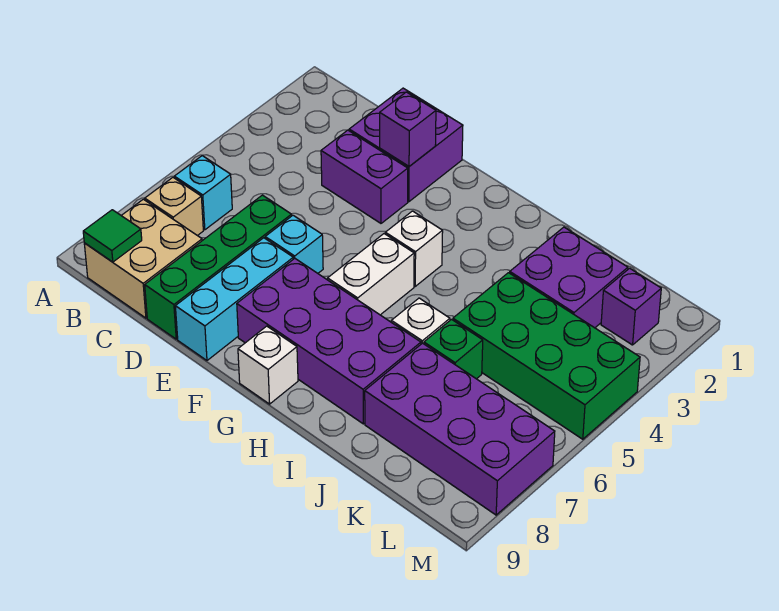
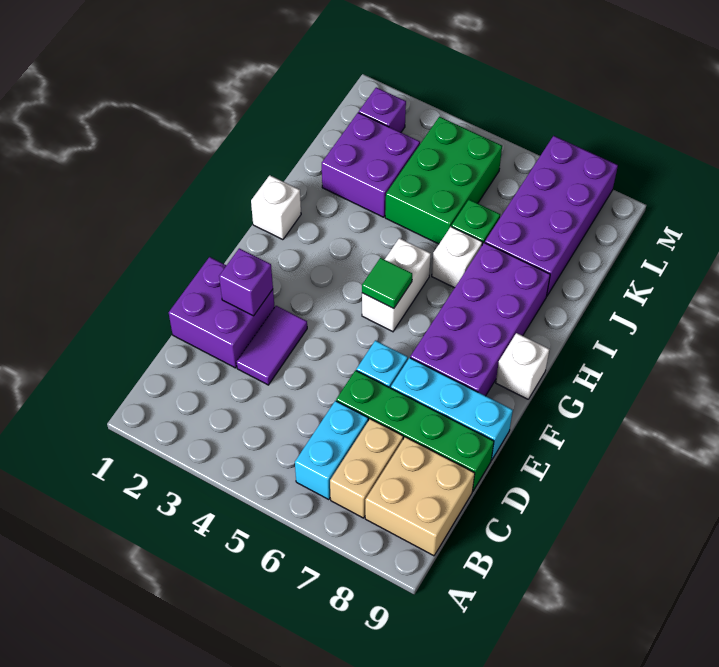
cyan brick B6 level 1 -> cyan brick B6:C6 level 1
tan brick B7 level 1 -> tan brick B7:C7 level 1
green tile B9 level 2 -> green tile G5 level 2
purple brick D3:E3 level 1 -> purple tile D3:E3 level 1
white brick G4 level 1 -> white brick H1 level 1
white brick G5:G6 level 1 -> white brick G5:H5 level 1
green brick J4:M5 level 1 -> green brick J4:L5 level 1

